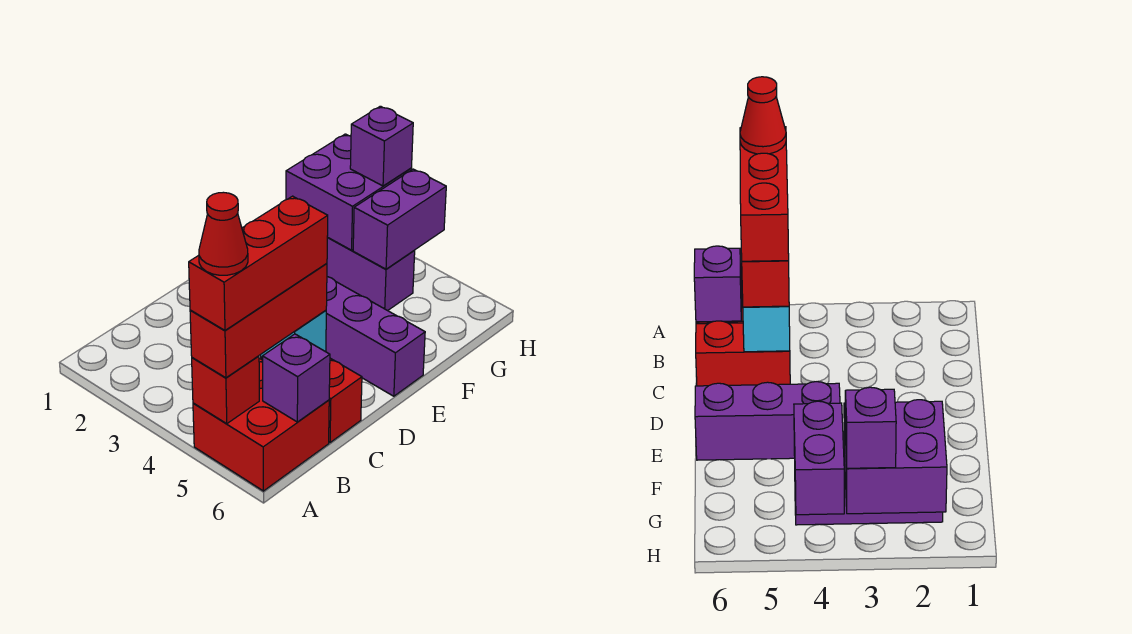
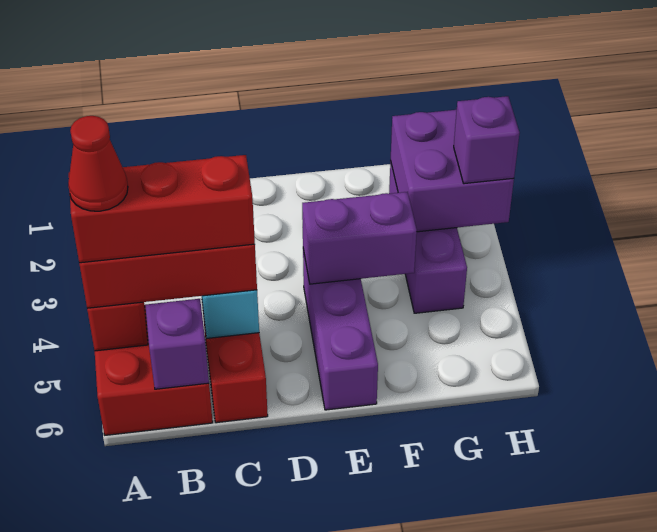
purple brick G4:H4 level 2 -> purple brick E4:F4 level 2

